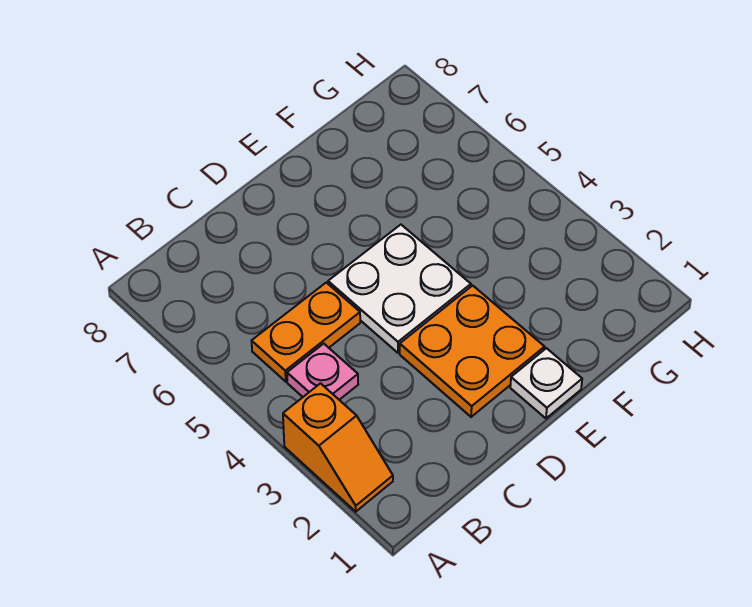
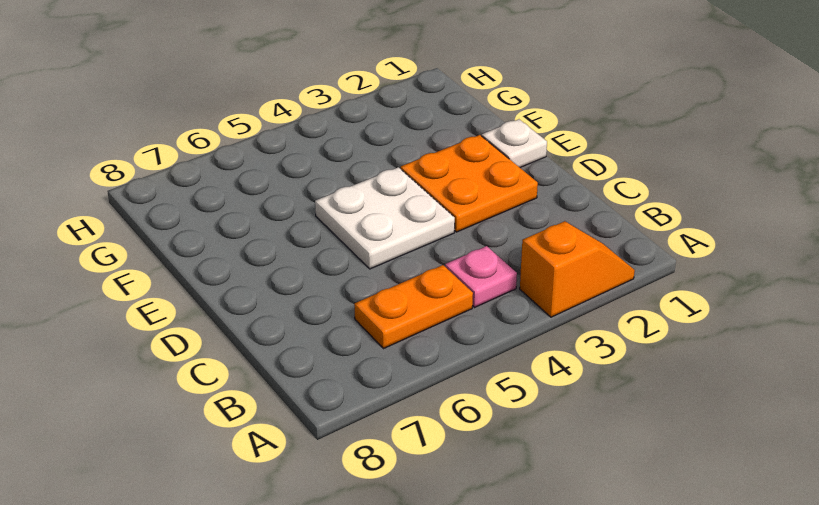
orange plate B5:C5 level 1 -> orange plate B5:B6 level 1

